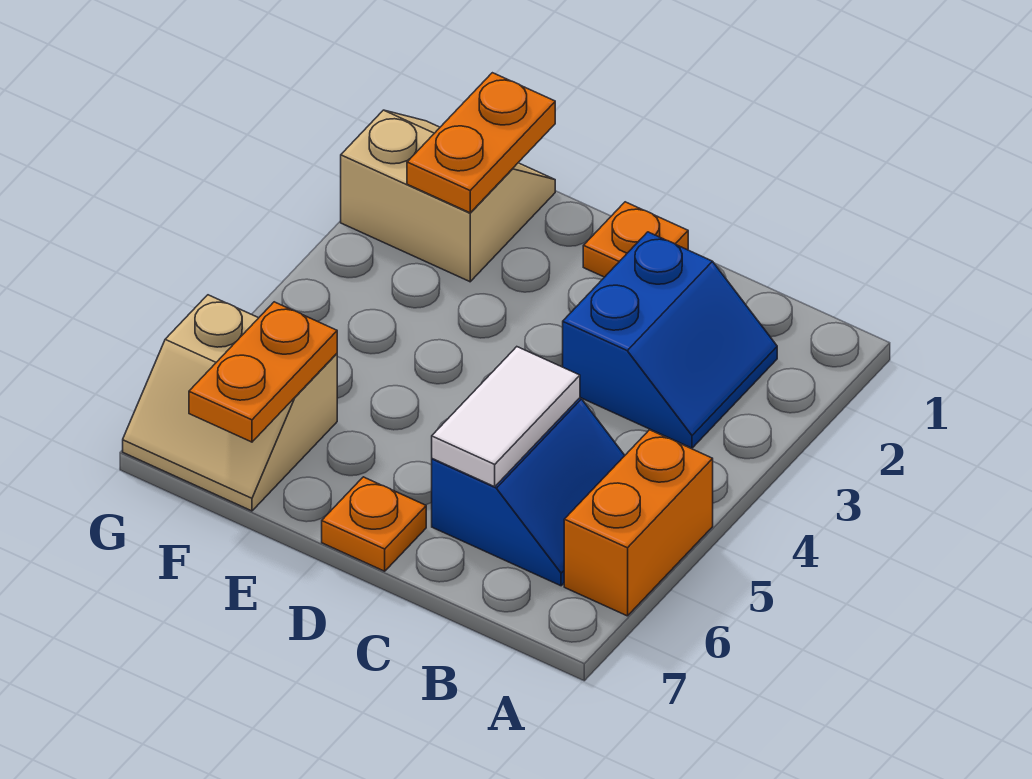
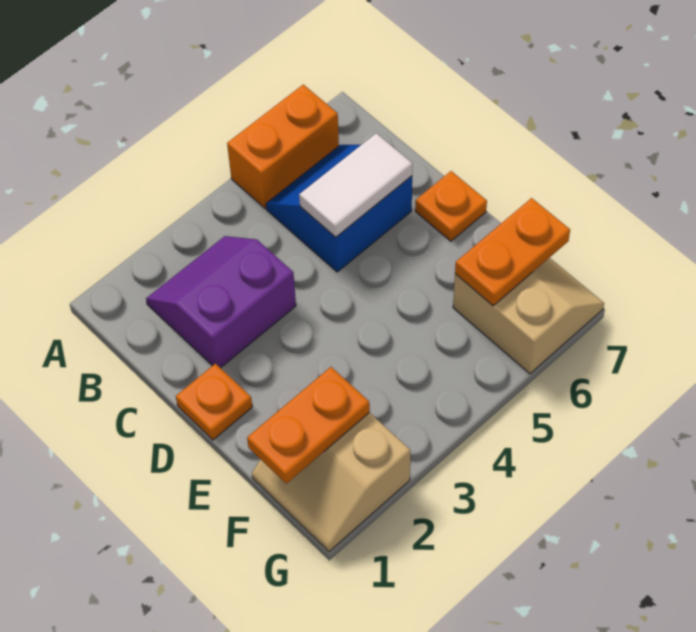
blue slope B2:C3 level 1 top C -> purple slope B2:C3 level 1 top C

